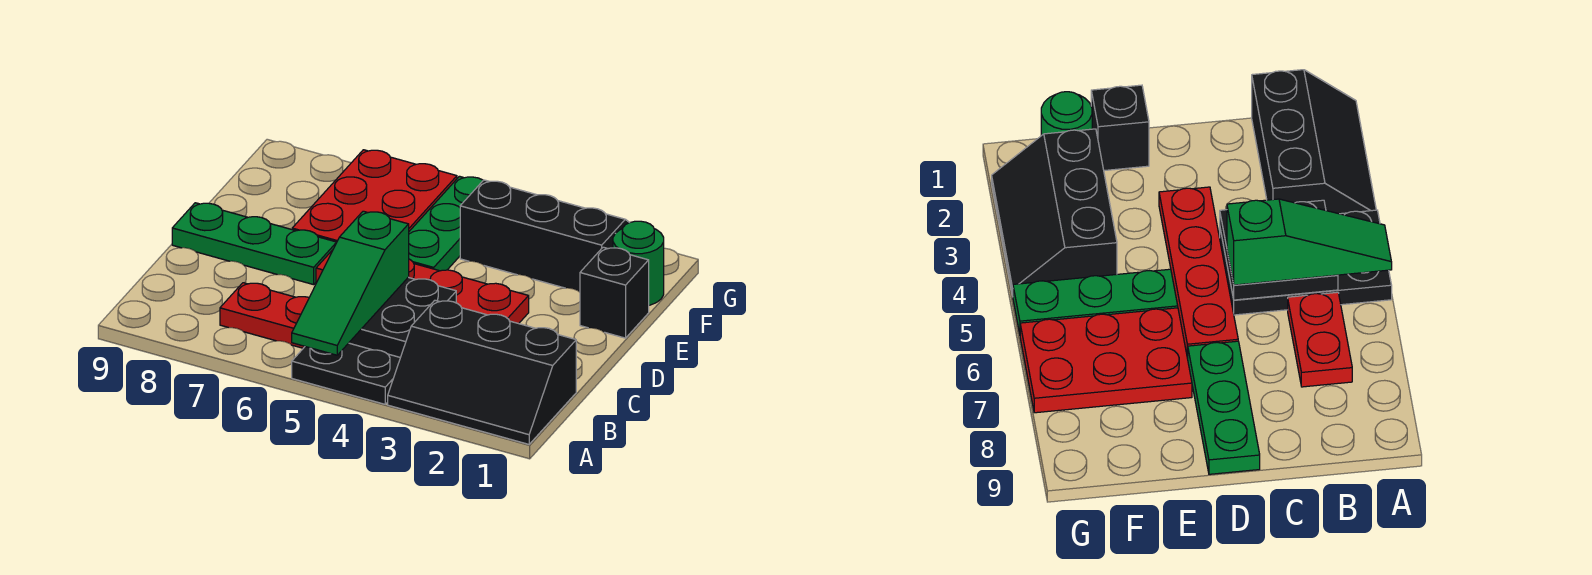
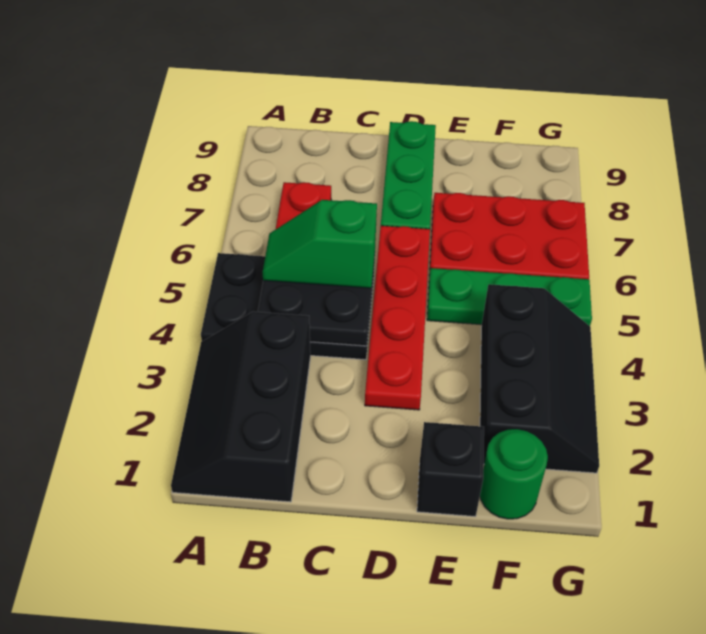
green slope A5:C5 level 3 top C -> green slope B5:C5 level 3 top C

